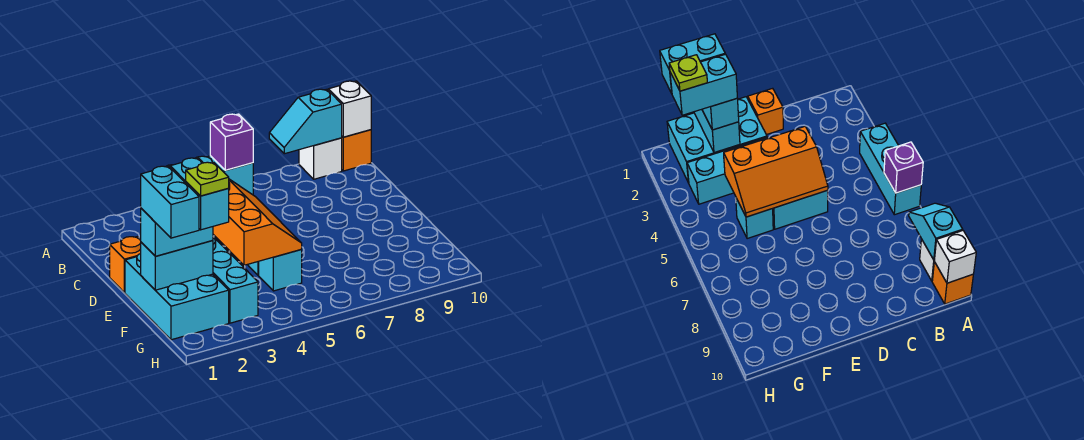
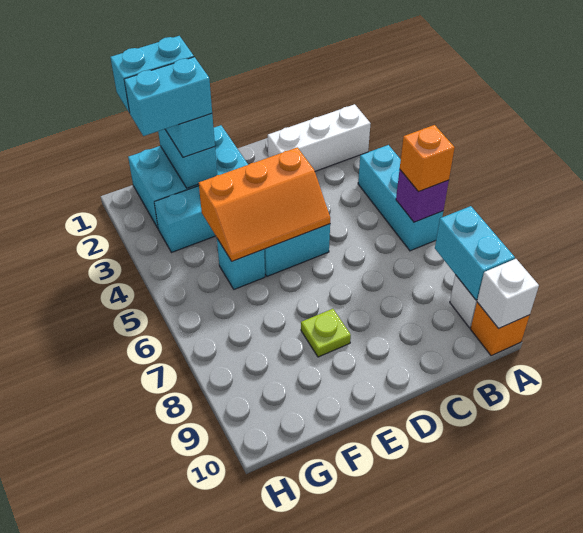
none -> white brick A2:C2 level 1
cyan slope A8:A9 level 2 top 9 -> cyan brick A8:A9 level 2
orange brick D1 level 1 -> orange brick A6 level 3
lime plate G2 level 5 -> lime plate E8 level 1

